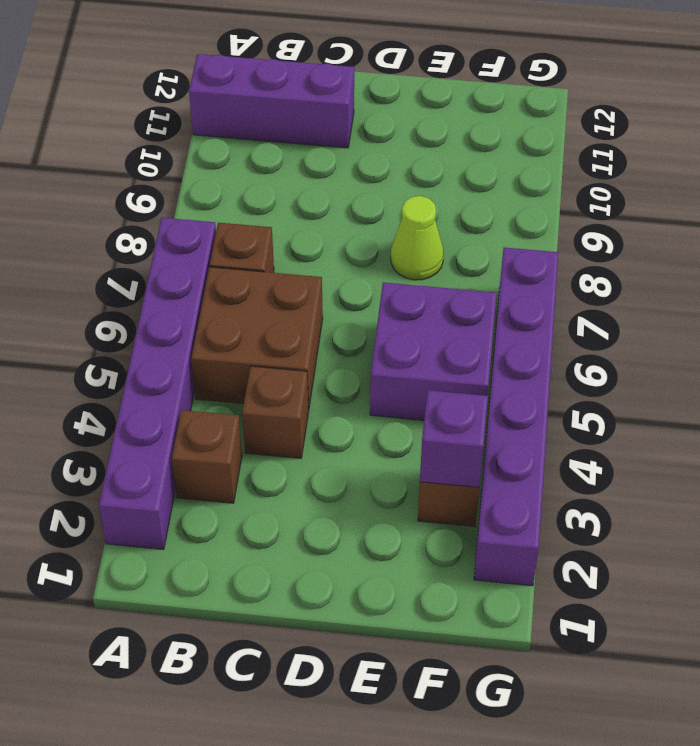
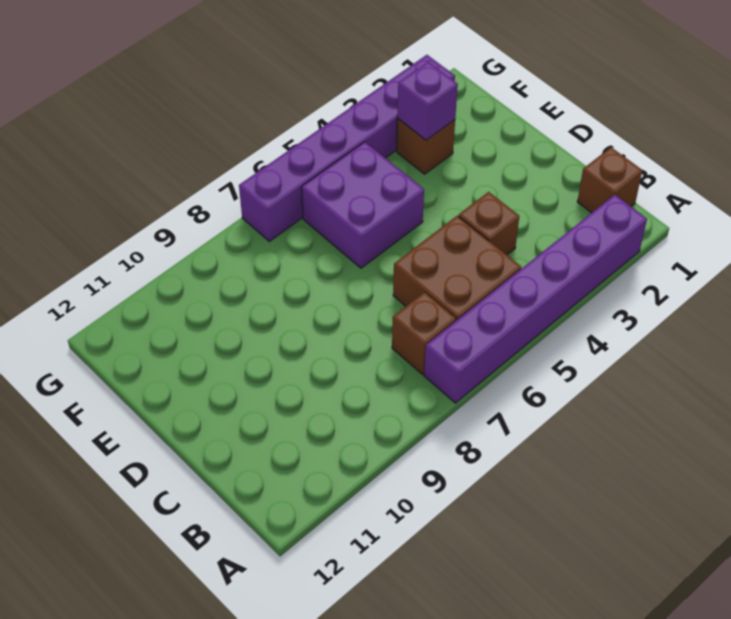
purple brick A11:C11 level 1 -> none
brown brick B3 level 1 -> brown brick B1 level 1
lime cone E8 level 1 -> none

